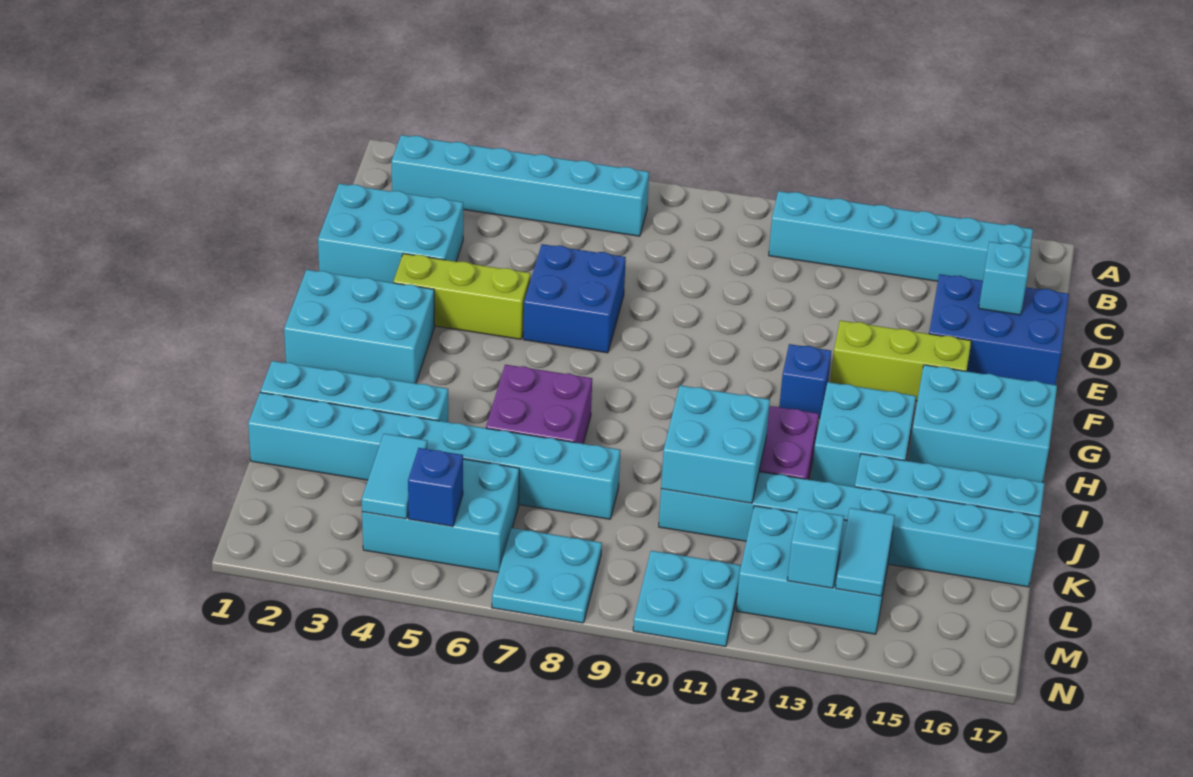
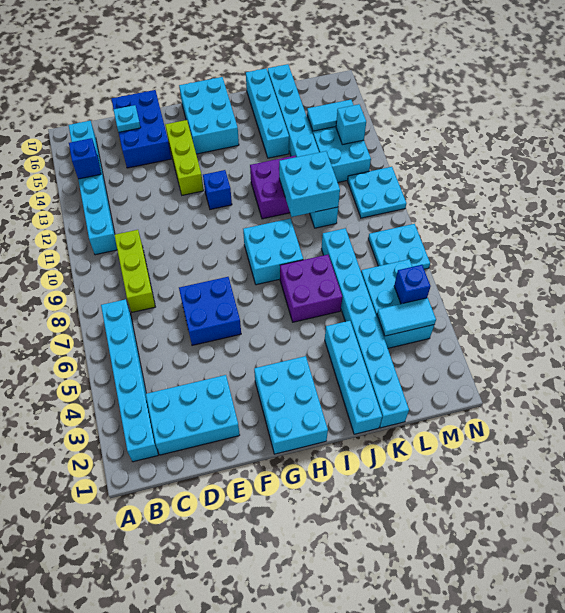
none -> blue brick B14 level 2
cyan brick D1:E3 level 1 -> cyan brick C2:E3 level 1
cyan brick D16 level 2 -> cyan plate D16 level 2
lime brick F3:F5 level 1 -> lime brick C8:C10 level 1
cyan brick H13:I14 level 1 -> cyan brick H8:I9 level 1

